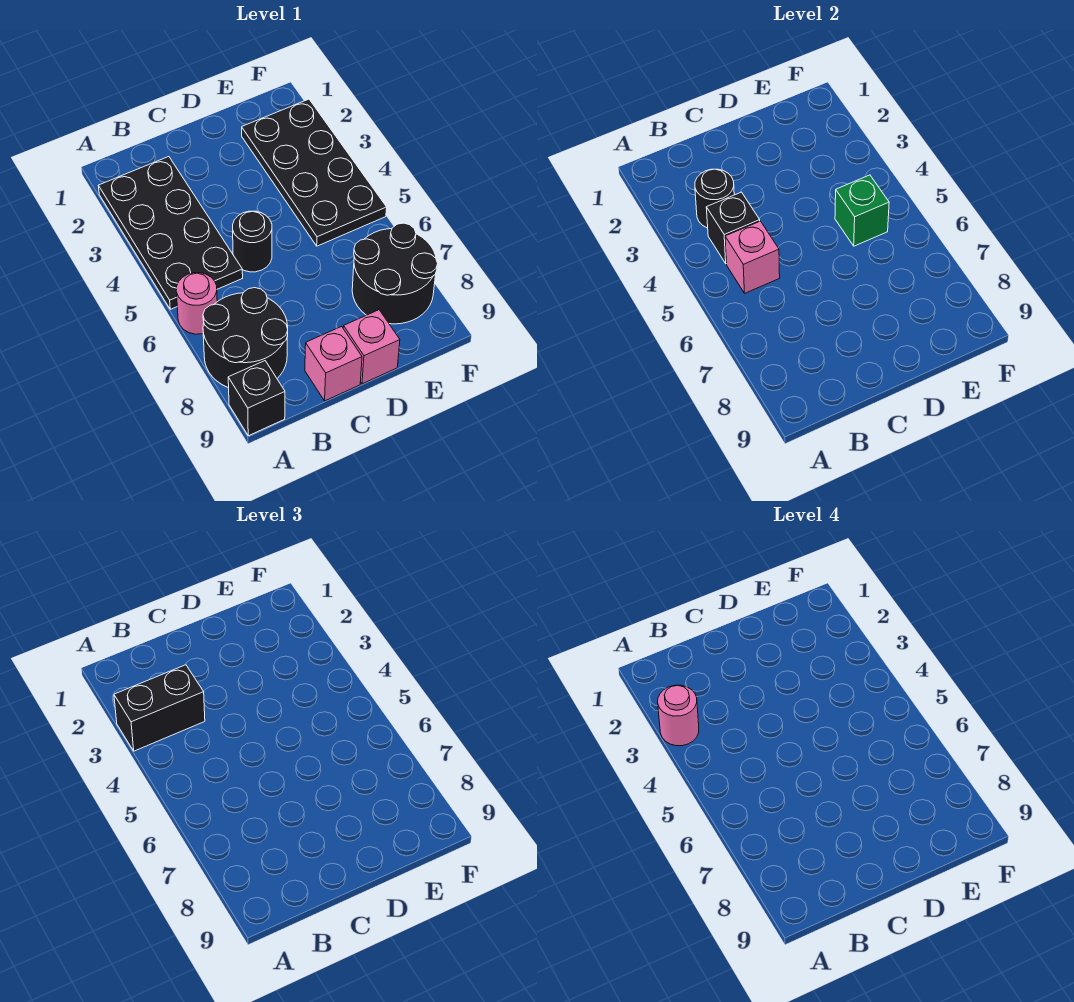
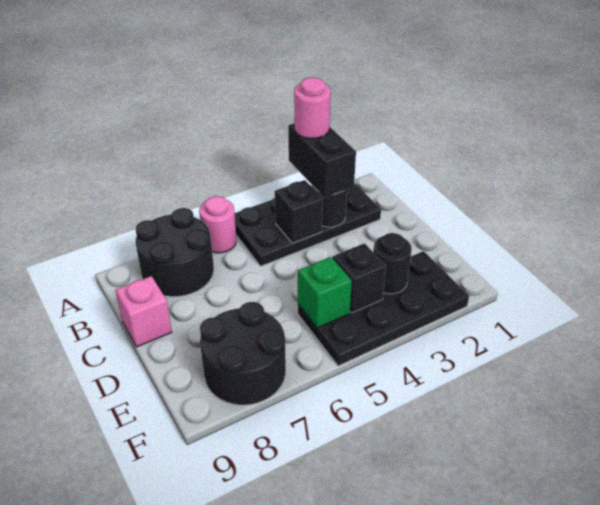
black brick A9 level 1 -> black brick E4 level 2
pink brick B5 level 2 -> none
black round brick C5 level 1 -> black round brick E3 level 2
pink brick D9 level 1 -> none

